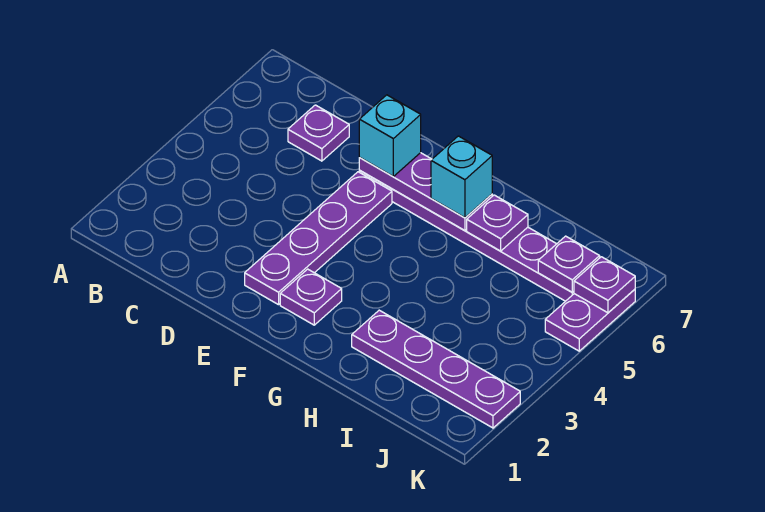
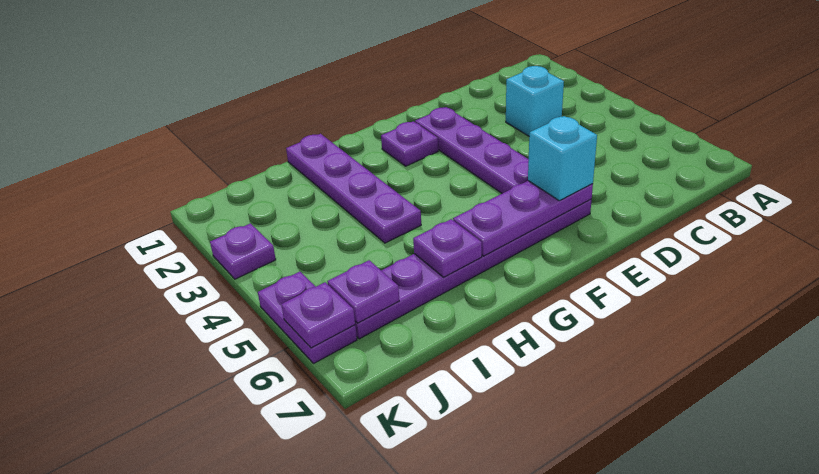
purple plate C6 level 1 -> purple plate K3 level 1
cyan brick G6 level 3 -> cyan brick C3 level 1
purple plate H2:K2 level 1 -> purple plate H1:H4 level 1

